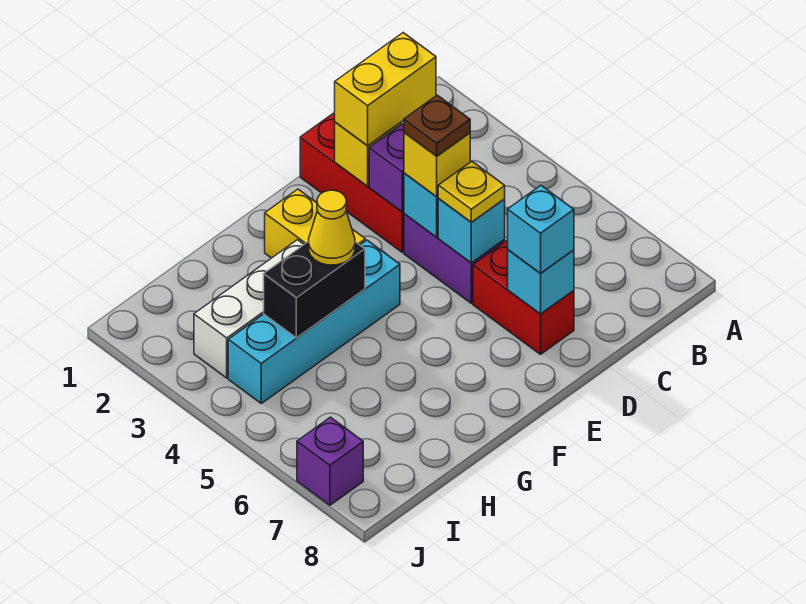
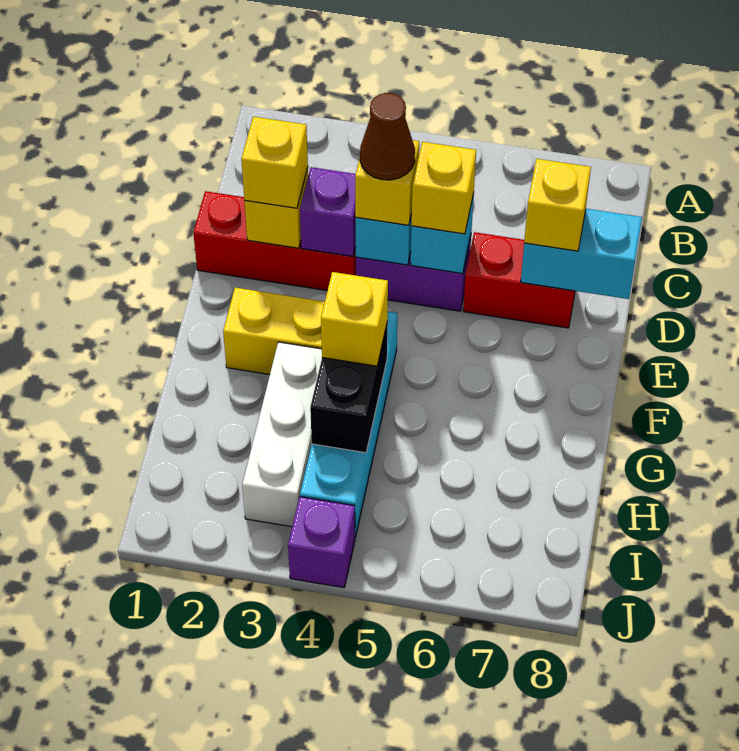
yellow brick C2:D2 level 3 -> yellow brick D2 level 3
brown plate D4 level 4 -> brown cone D4 level 4
yellow plate D5 level 3 -> yellow brick D5 level 3
cyan brick D7 level 2 -> cyan brick D7:D8 level 2
cyan brick D7 level 3 -> yellow brick D7 level 3
yellow cone G4 level 3 -> yellow brick G4 level 3
purple brick J7 level 1 -> purple brick J4 level 1

